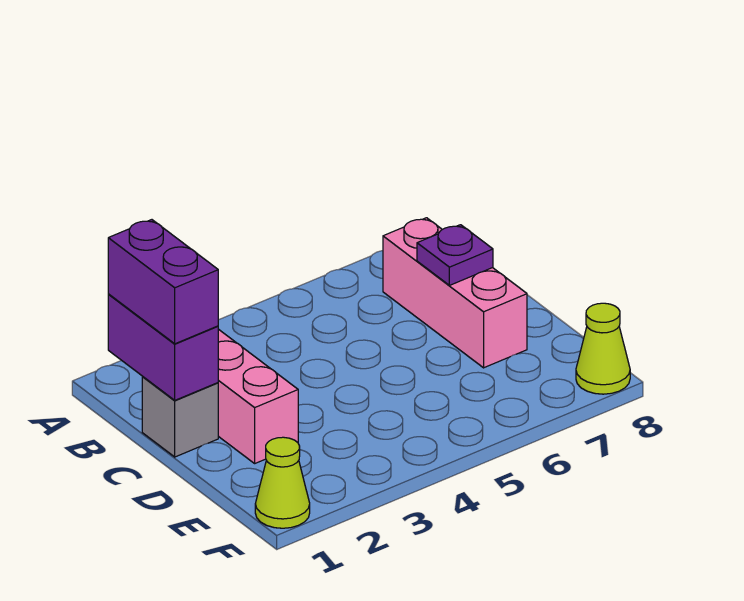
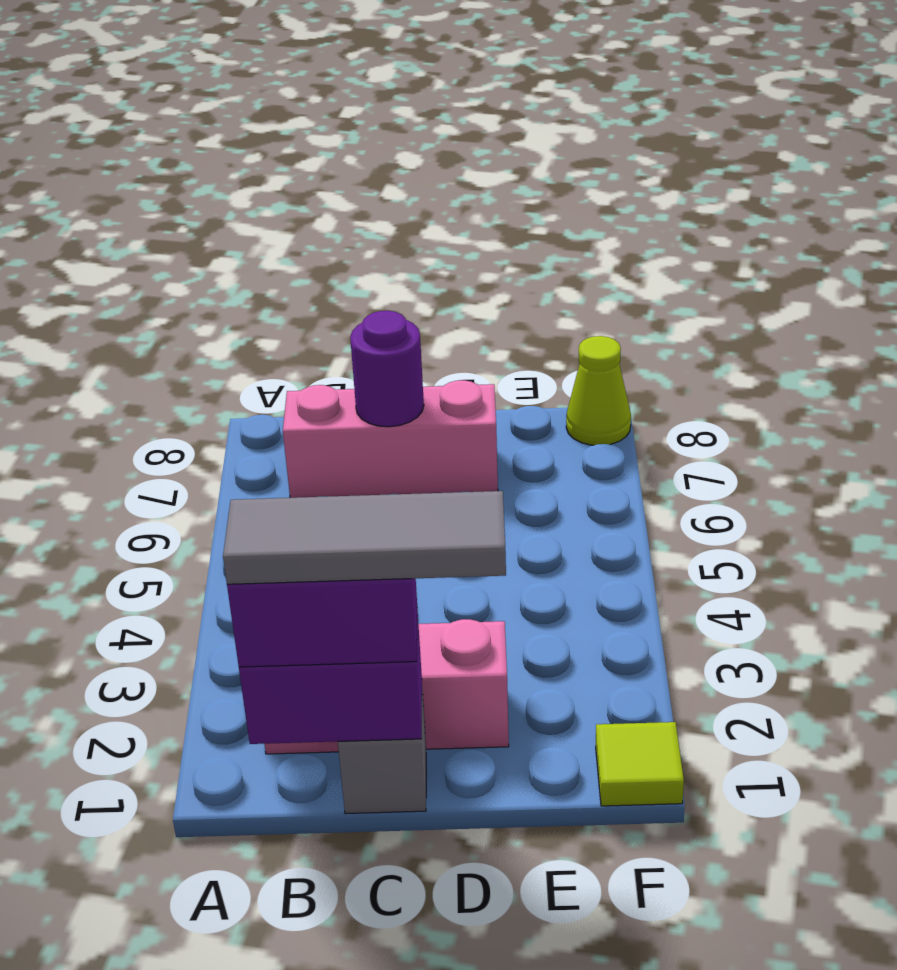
none -> grey tile B1:D1 level 4
purple plate C7 level 2 -> purple round brick C7 level 2
lime cone F1 level 1 -> lime tile F1 level 1

